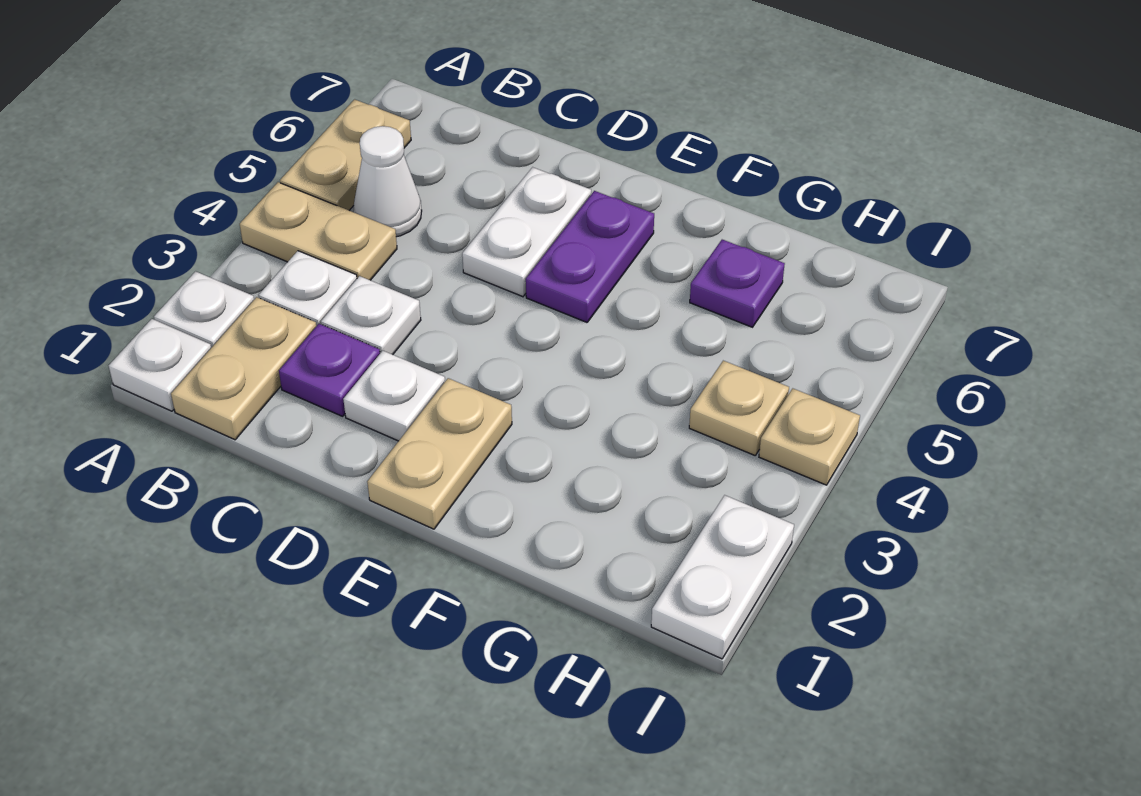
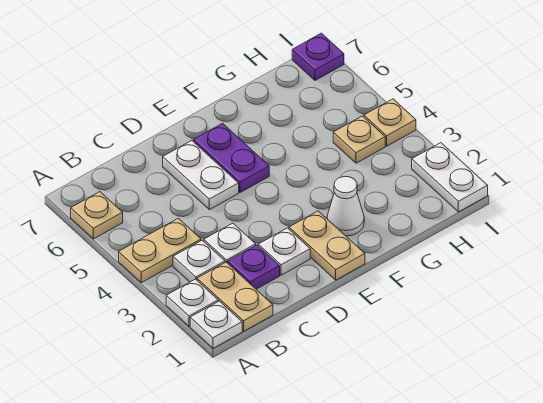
tan plate A5:A6 level 1 -> tan plate A6 level 1
white cone B5 level 1 -> white cone F2 level 1
purple plate G6 level 1 -> purple plate I7 level 1

